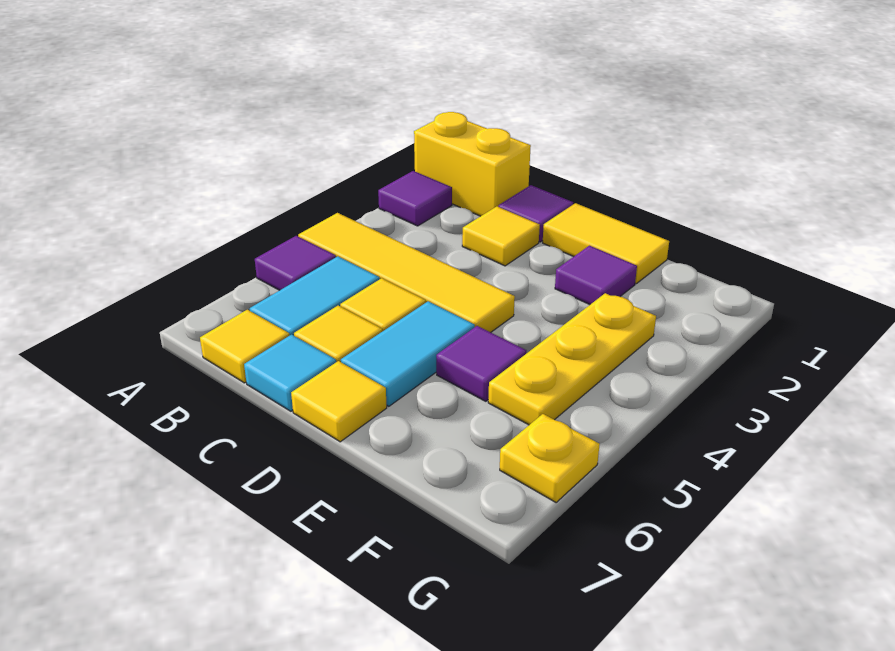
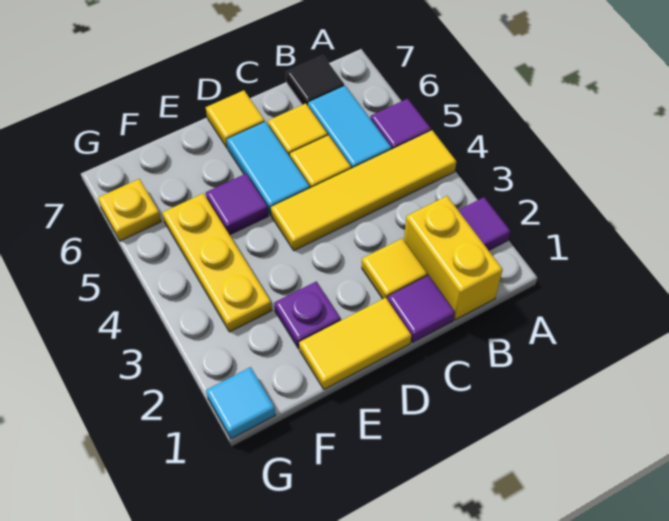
yellow brick A1:B1 level 1 -> yellow brick B1:B2 level 1
yellow tile B7 level 1 -> black tile B7 level 1
cyan tile C7 level 1 -> cyan tile G1 level 1
purple tile E2 level 1 -> purple plate E2 level 1

